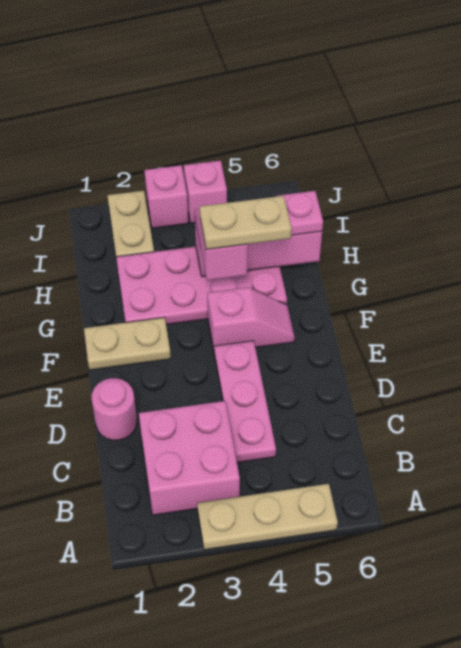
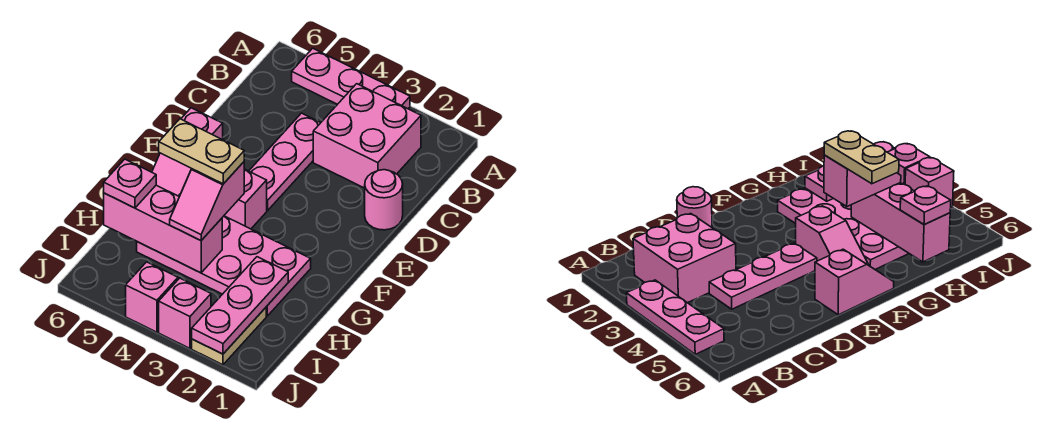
tan plate A3:A5 level 1 -> pink plate A3:A5 level 1
none -> pink slope E6:F6 level 1 top E
tan plate F1:F2 level 1 -> none
none -> pink plate H2:J2 level 2

